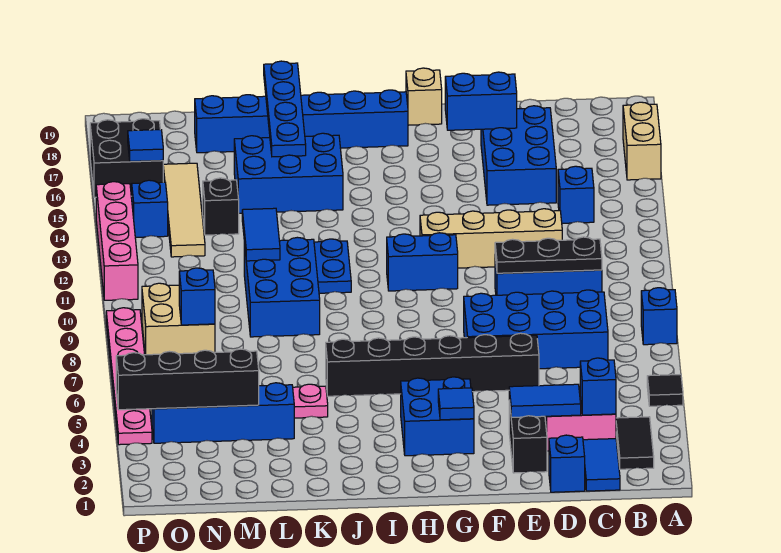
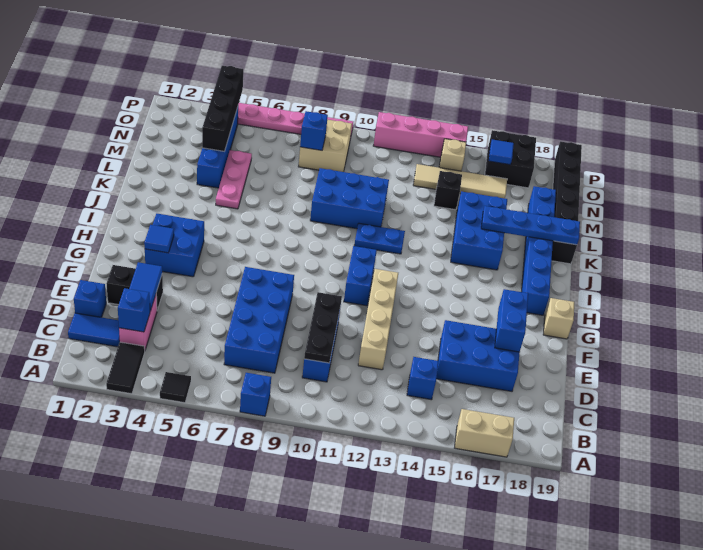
black tile B2:B3 level 1 -> black tile A3:B3 level 1
black brick E6:J6 level 1 -> black brick K19:P19 level 1
blue tile L11:L12 level 2 -> none
blue brick O14 level 1 -> tan brick O14 level 1

